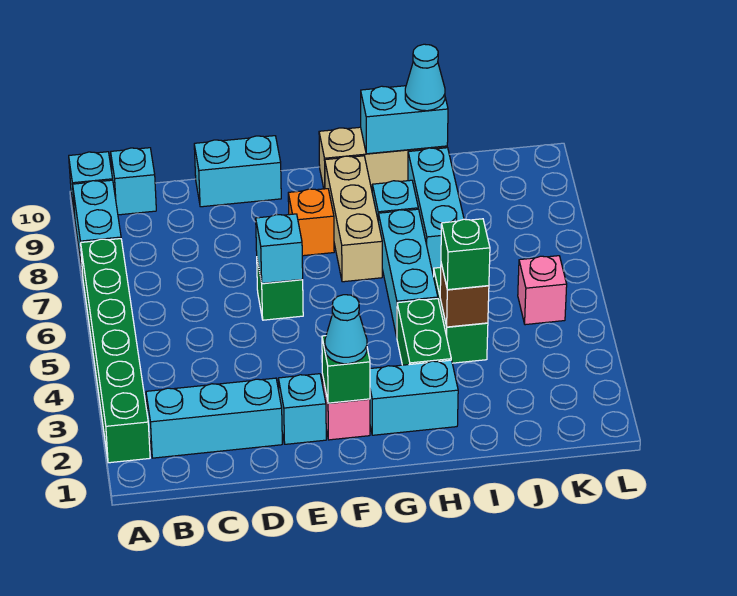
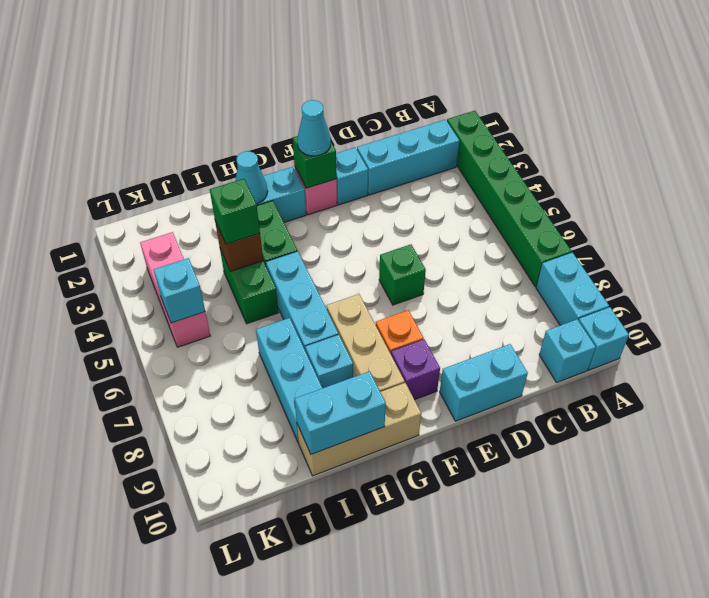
cyan brick E6 level 2 -> cyan brick K5 level 2
none -> purple brick F9 level 1
cyan cone I10 level 3 -> cyan cone H2 level 2
pink brick K5 level 1 -> pink brick K3:K5 level 1

